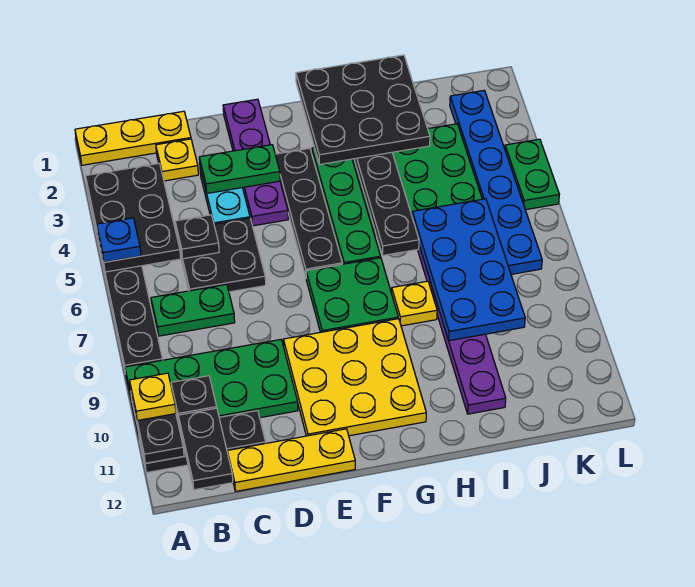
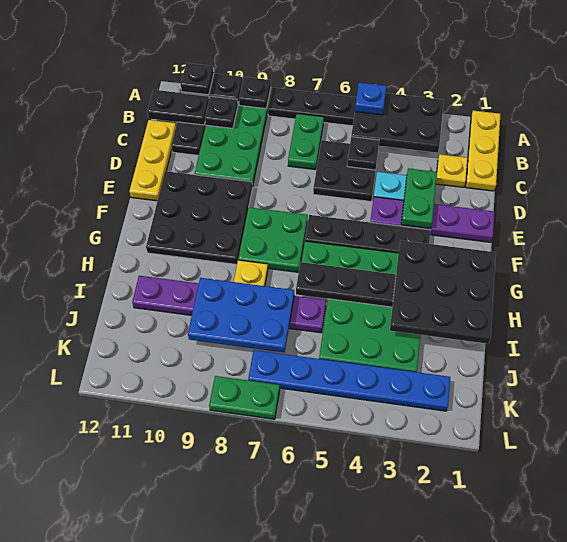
none -> black plate A9 level 2
yellow plate A10 level 3 -> none
none -> black plate A11 level 3
yellow plate E9:G11 level 1 -> black plate E9:G11 level 1
blue plate I6:J9 level 2 -> blue plate I7:J9 level 2
green plate L4:L5 level 1 -> green plate L7:L8 level 1

